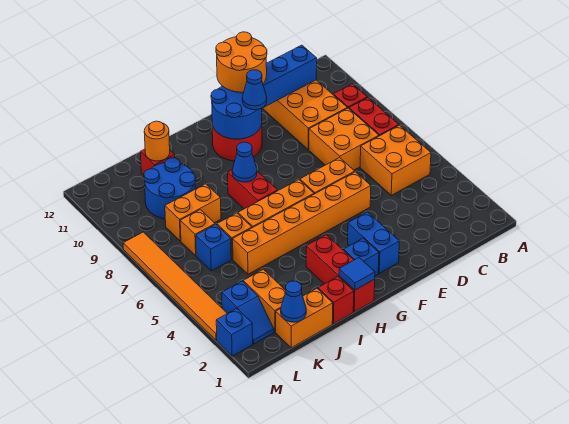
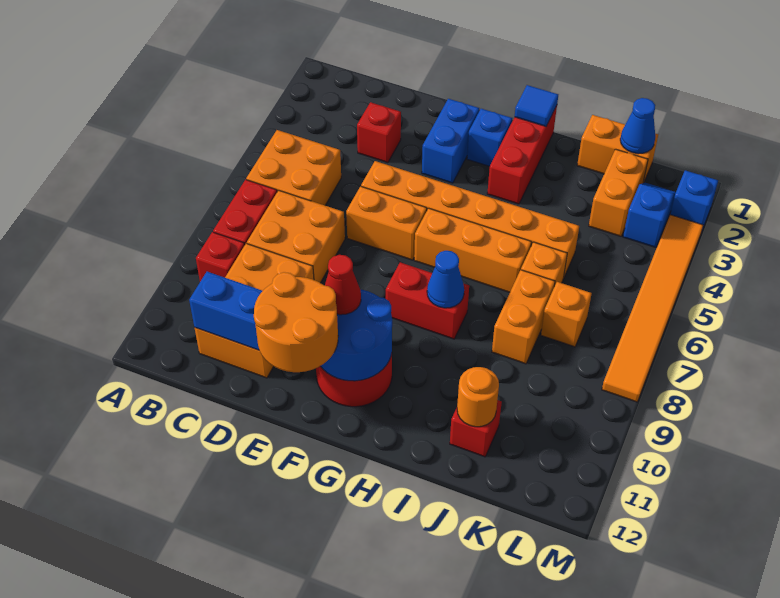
blue cone F10 level 3 -> red cone F10 level 3
red brick H7:H8 level 1 -> red brick G8:H8 level 1
red brick I1 level 1 -> red brick D3 level 1
orange brick J8:K8 level 1 -> orange brick J7:J8 level 1
blue round brick J9:K10 level 1 -> none
blue brick K6 level 1 -> none

